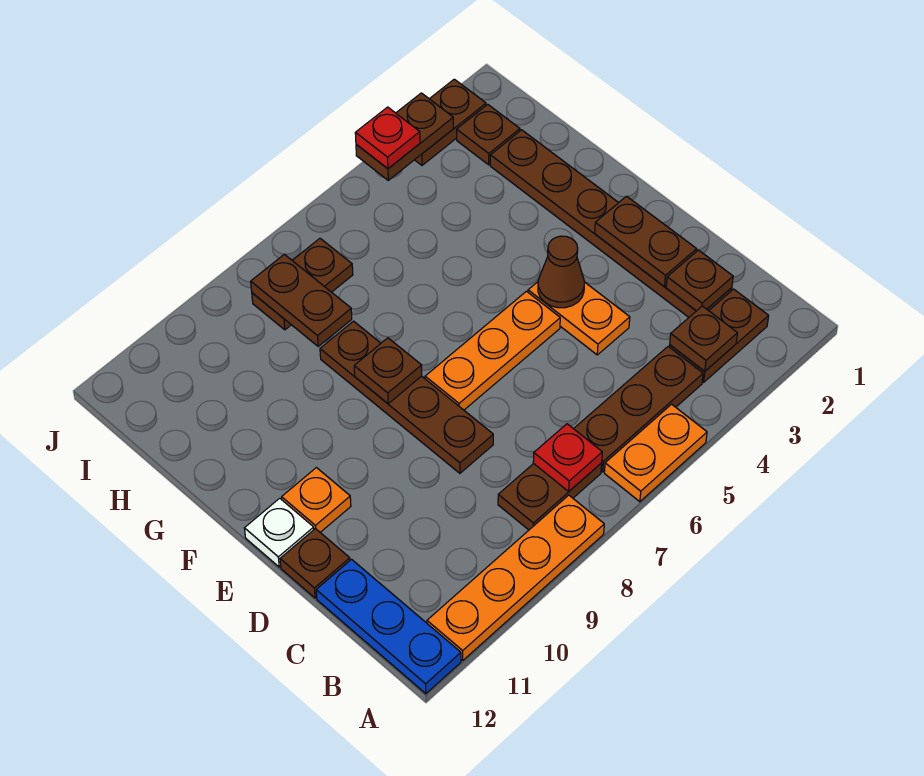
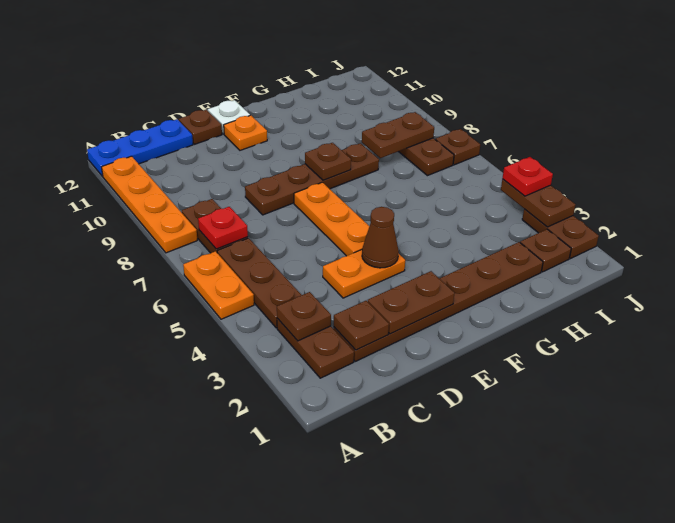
none -> brown plate J7 level 1

